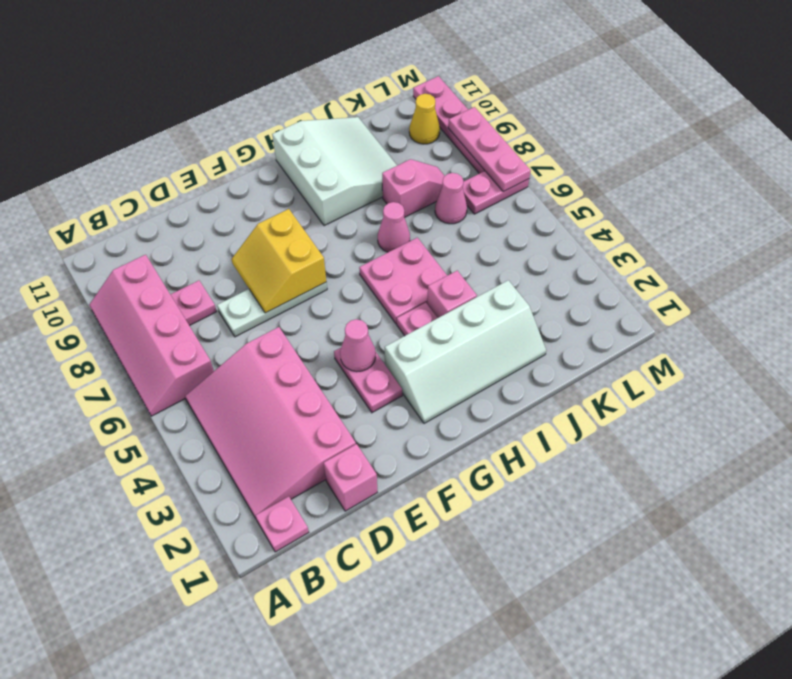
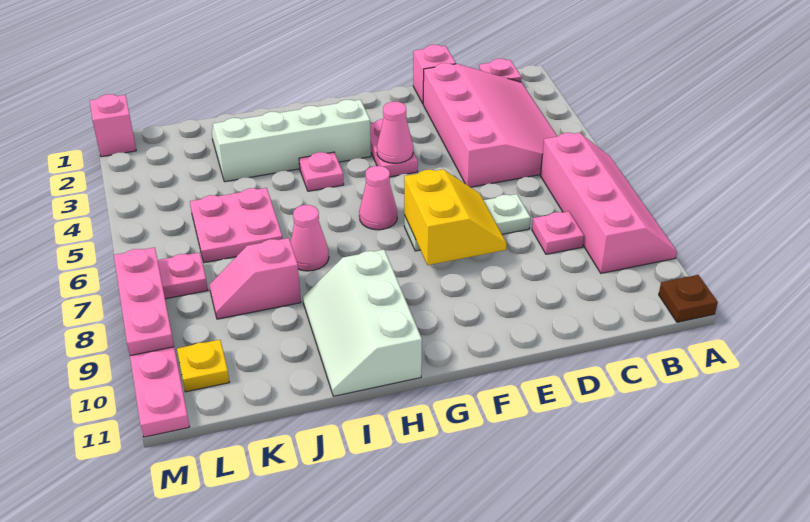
none -> brown plate A11 level 1
pink plate H5:I6 level 1 -> pink plate J5:K6 level 1
white slope H9:J11 level 1 top H -> white slope H9:I11 level 1 top H
pink brick I4 level 1 -> pink brick M1 level 1
pink cone K7 level 1 -> pink cone G6 level 1
yellow cone L10 level 1 -> yellow plate L10 level 1

